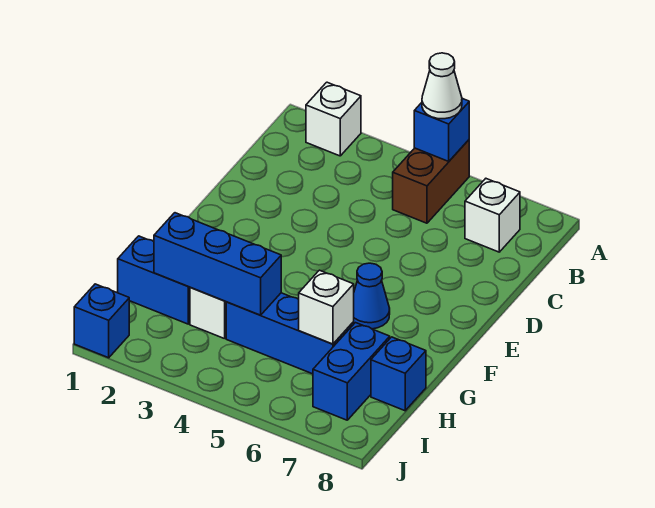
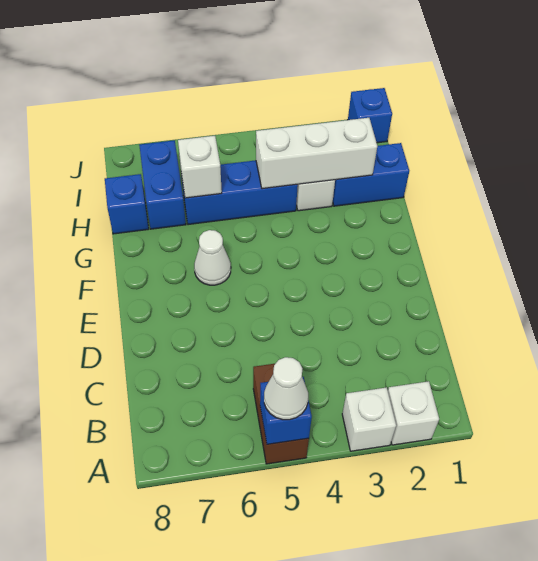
white brick B7 level 1 -> white brick A3 level 1
blue cone F6 level 1 -> white cone F6 level 1
blue brick H2:H4 level 2 -> white brick H2:H4 level 2

